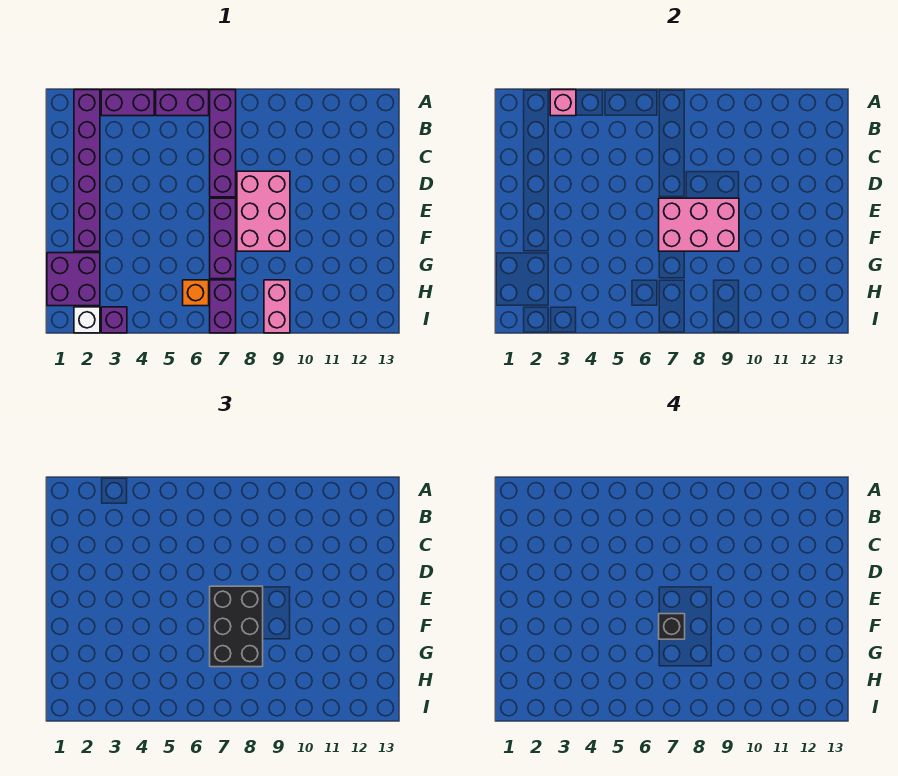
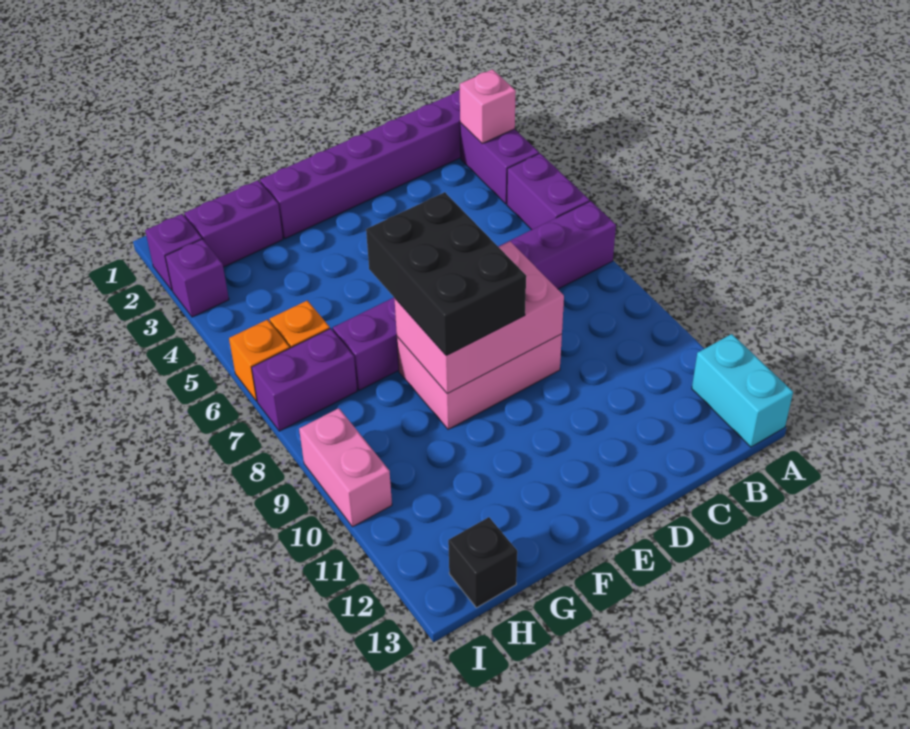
none -> cyan brick A12:A13 level 1
pink brick E7:F9 level 2 -> pink brick D8:F9 level 2
black brick E7:G8 level 3 -> black brick E7:F9 level 3
black brick F7 level 4 -> black brick H13 level 1
purple brick G1:H2 level 1 -> purple brick G2:H2 level 1
pink brick H9:I9 level 1 -> pink brick I9:I10 level 1
white brick I2 level 1 -> purple brick I2 level 1
none -> orange brick I6 level 1

